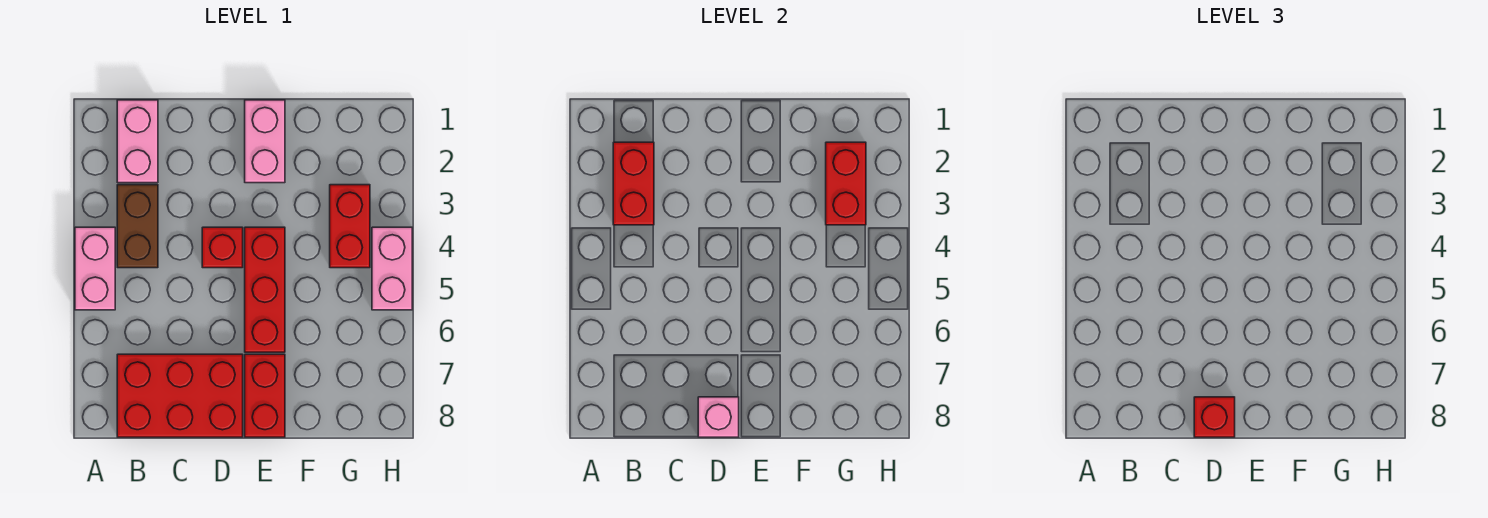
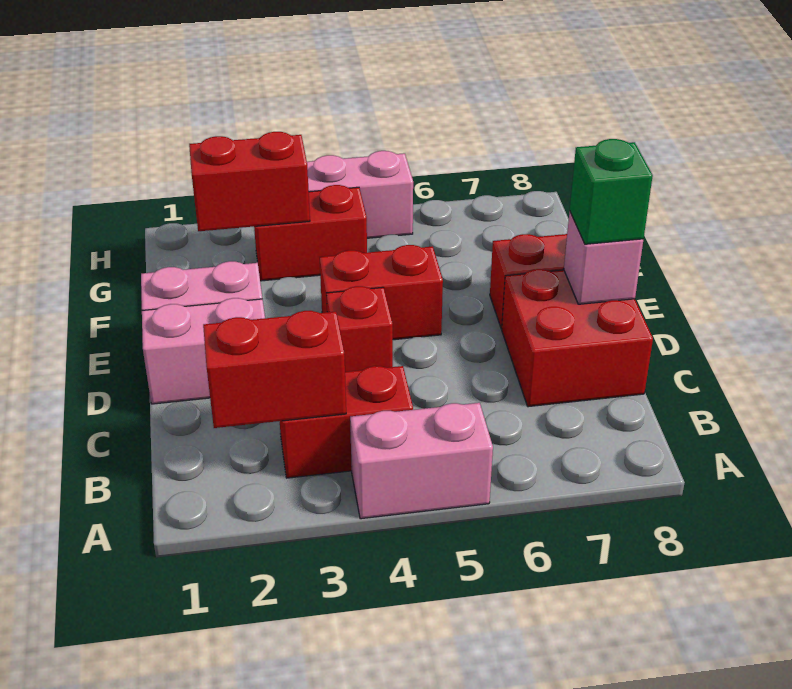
pink brick B1:B2 level 1 -> pink brick D1:D2 level 1
brown brick B3:B4 level 1 -> red brick B3:B4 level 1
red brick B7:D8 level 1 -> red brick C7:D8 level 1
red brick D8 level 3 -> green brick D8 level 3
red brick E4:E6 level 1 -> red brick E4:E5 level 1

